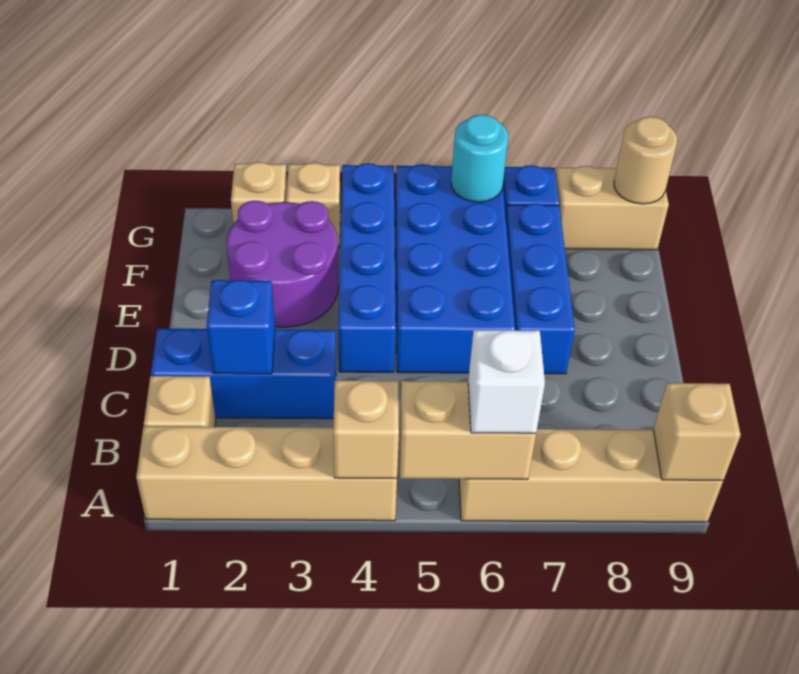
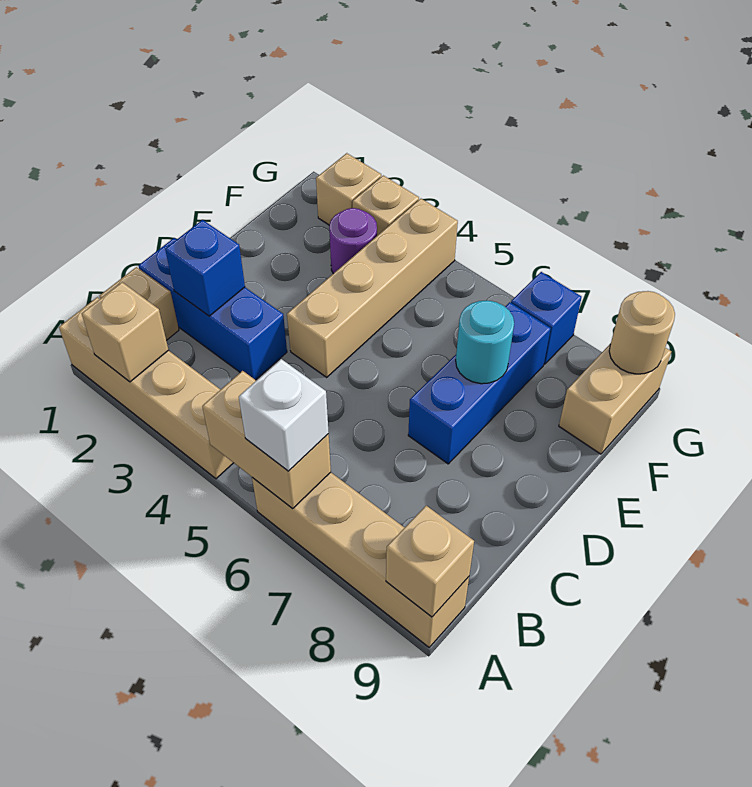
tan brick A4 level 2 -> tan brick A2 level 2
blue brick D4:G4 level 1 -> tan brick D4:G4 level 1
blue brick D5:G6 level 1 -> none
purple round brick E2:F3 level 1 -> purple round brick F3 level 1
cyan round brick G6 level 2 -> cyan round brick E7 level 2
tan brick G8:G9 level 1 -> tan brick F9:G9 level 1

